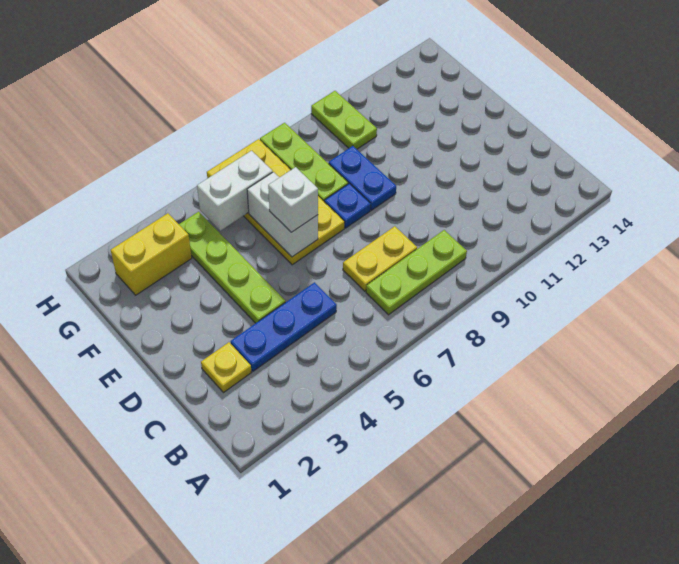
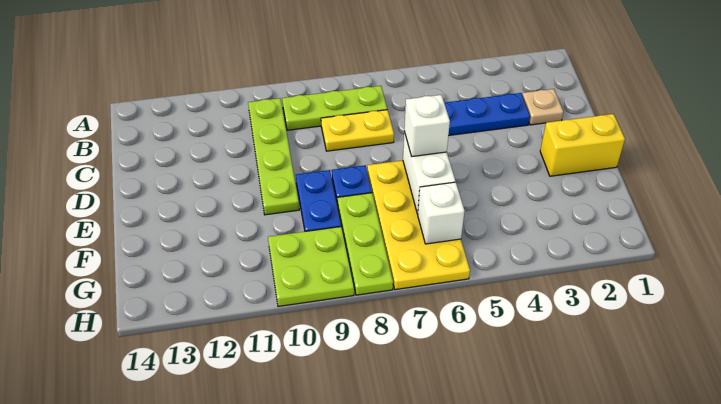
yellow plate C2 level 1 -> tan plate C2 level 1
lime plate D4:G4 level 1 -> lime plate B10:E10 level 1
yellow brick G2:G3 level 1 -> yellow brick E1:E2 level 1
white brick G5:G6 level 2 -> white brick G6 level 2
lime plate G10:H10 level 1 -> lime plate G9:H10 level 1

